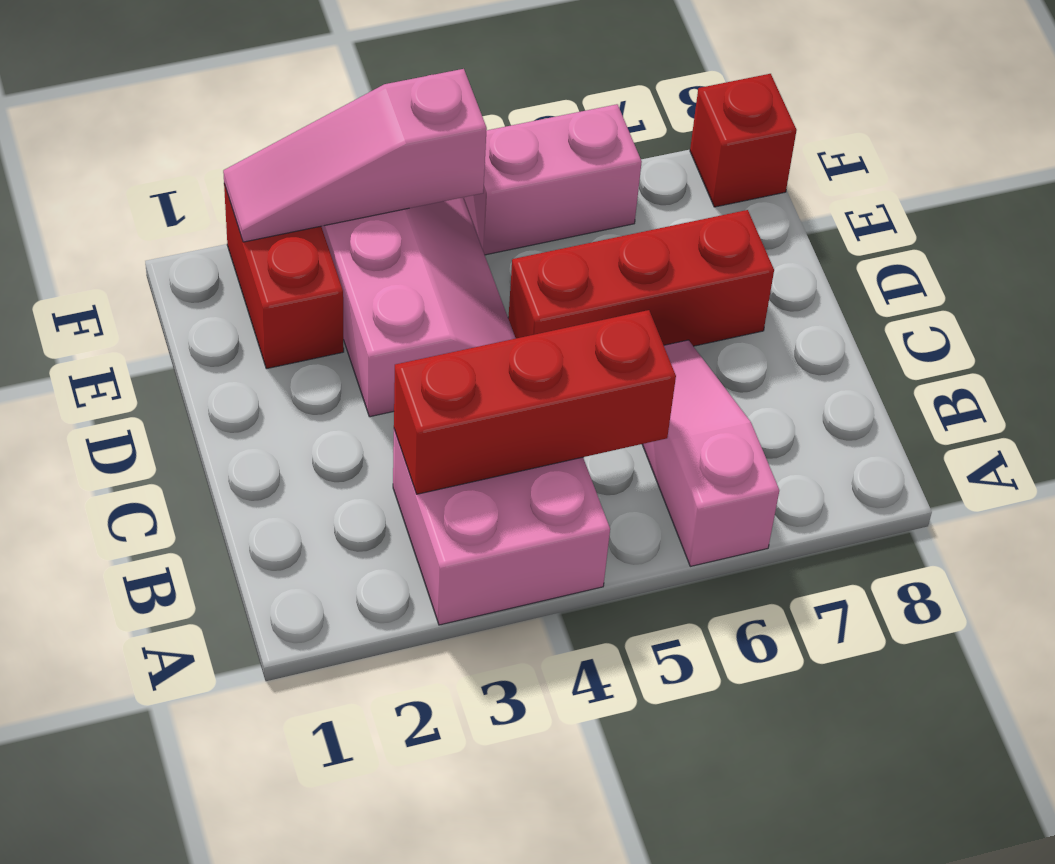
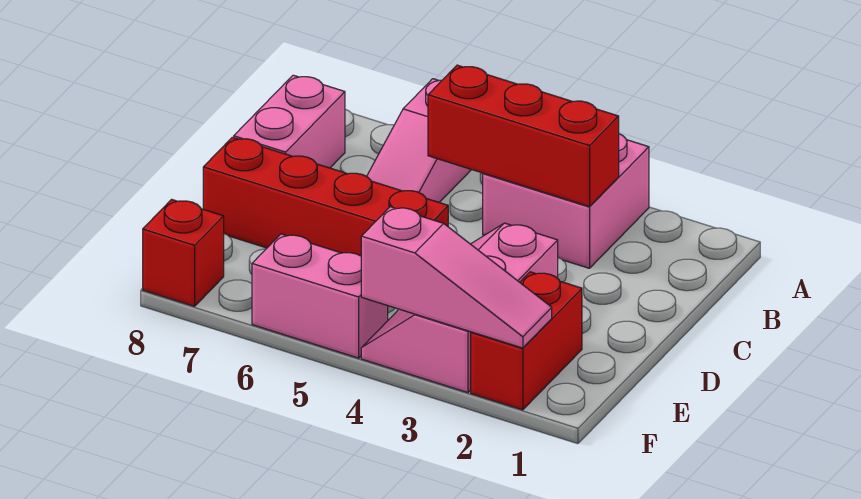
none -> pink brick B8:C8 level 1
red brick D5:D7 level 1 -> red brick D5:D8 level 1

